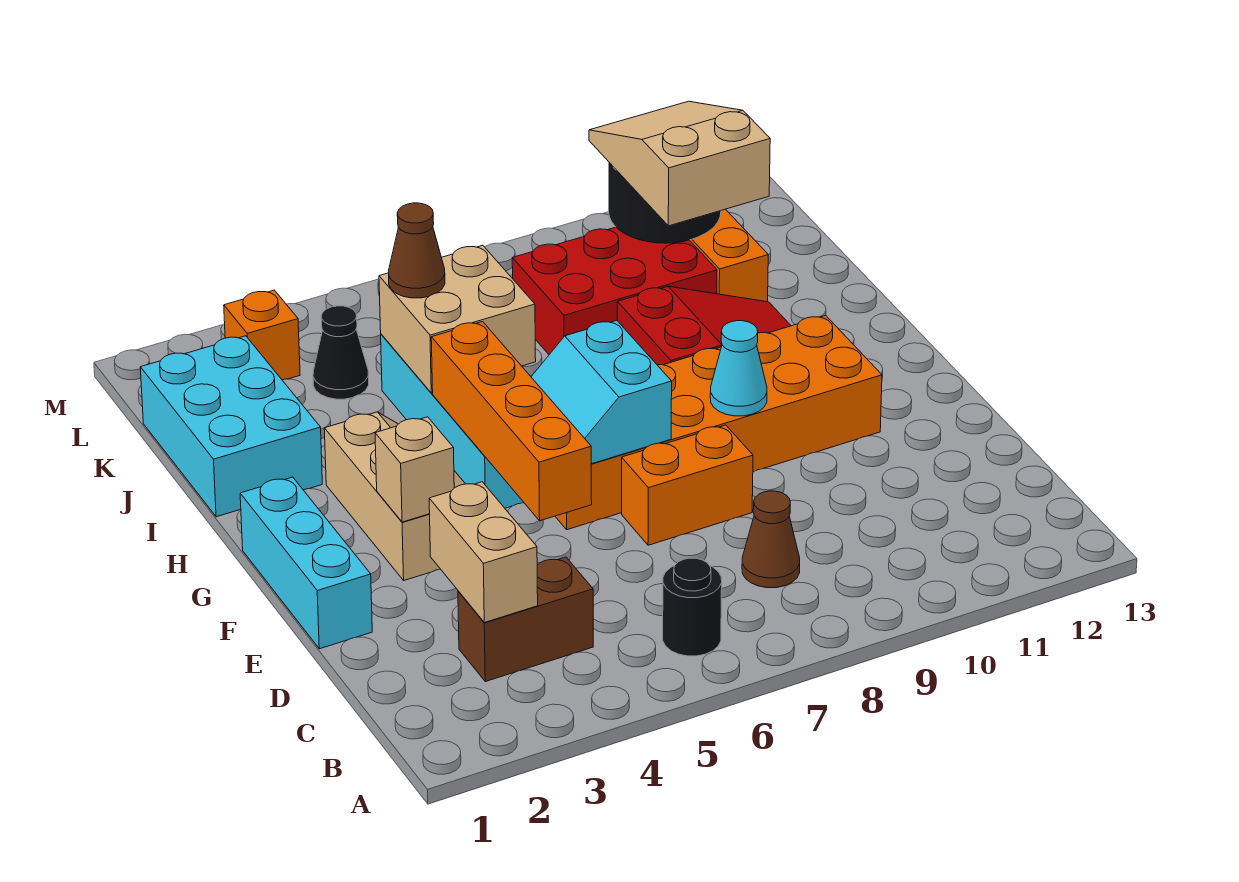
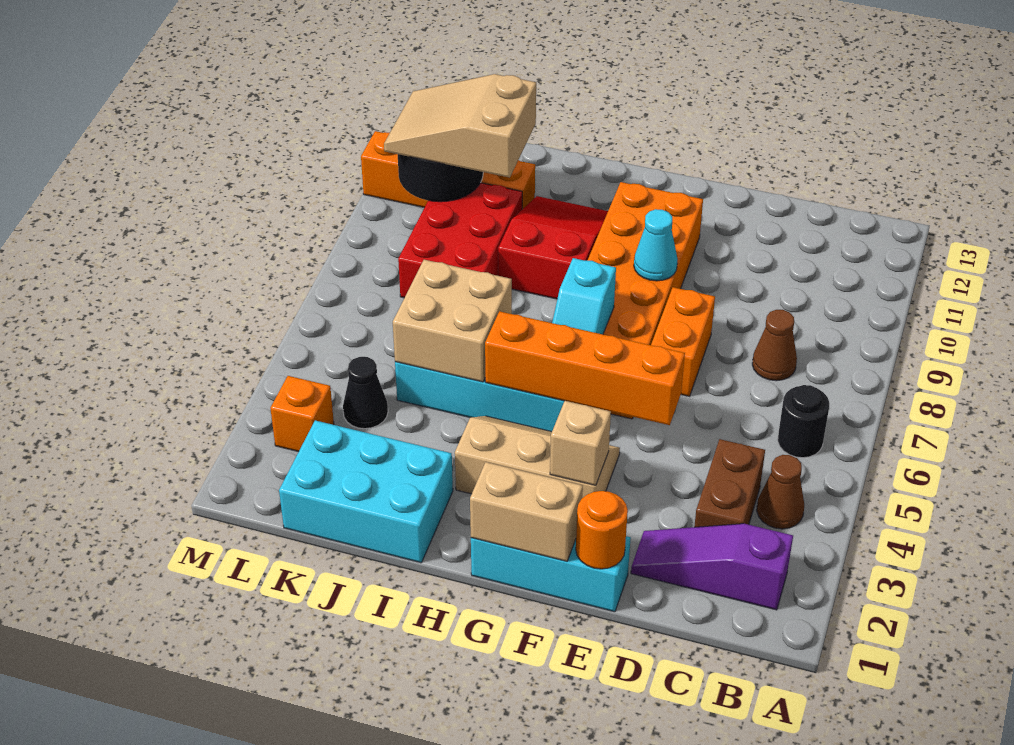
none -> purple slope B2:D2 level 1 top B
tan brick C3:D3 level 2 -> tan brick F1:G1 level 2
none -> orange round brick E1 level 2
cyan slope F6:G7 level 2 top 7 -> cyan slope G6:G7 level 2 top 7
brown cone J5 level 3 -> brown cone B4 level 1

